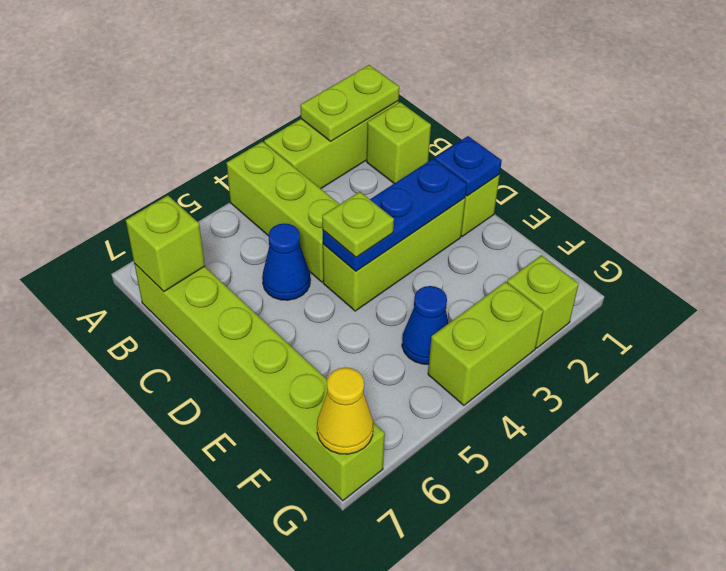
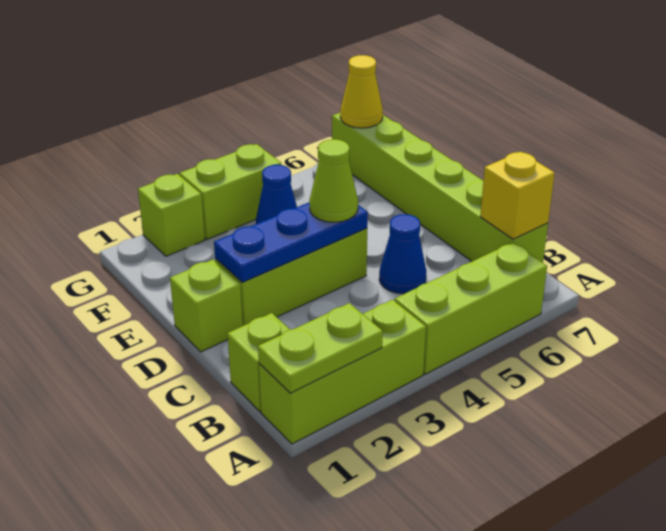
lime brick A4:C4 level 1 -> lime brick A4:A6 level 1
lime brick B7 level 2 -> yellow brick B7 level 2
blue plate D1 level 2 -> none
lime plate D4 level 3 -> lime cone D4 level 3

